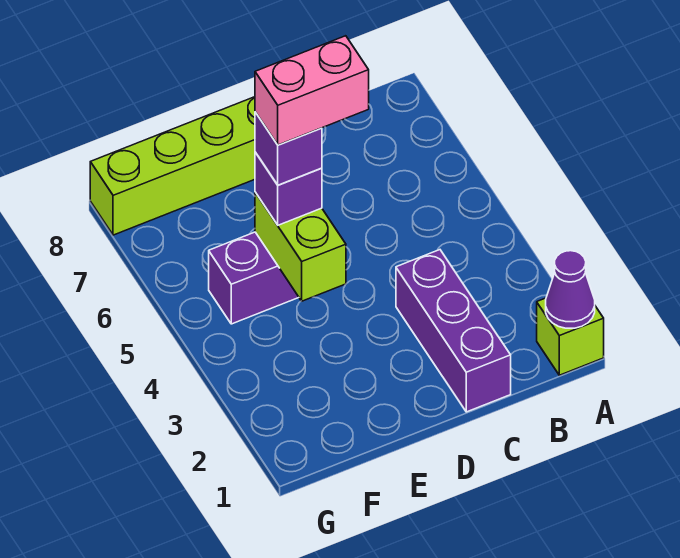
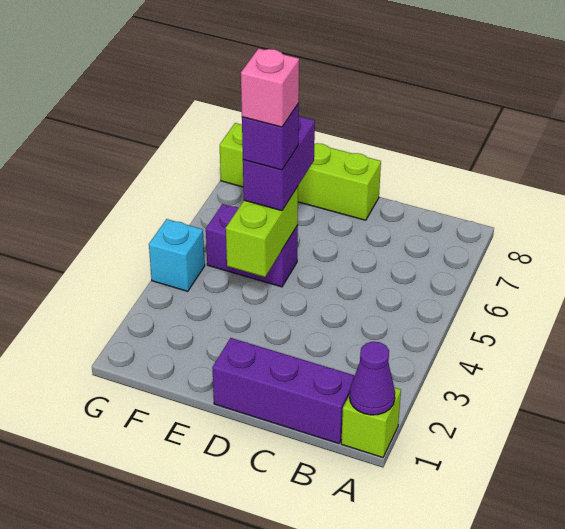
purple brick C1:C3 level 1 -> purple brick B1:D1 level 1
pink brick D5:E5 level 5 -> pink brick E5 level 5
purple brick E5 level 3 -> purple brick E5:E6 level 3
none -> cyan brick G4 level 1

